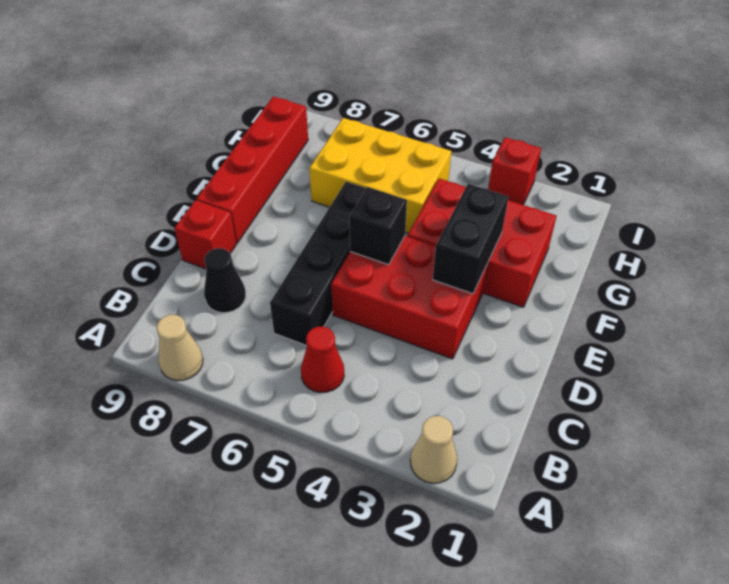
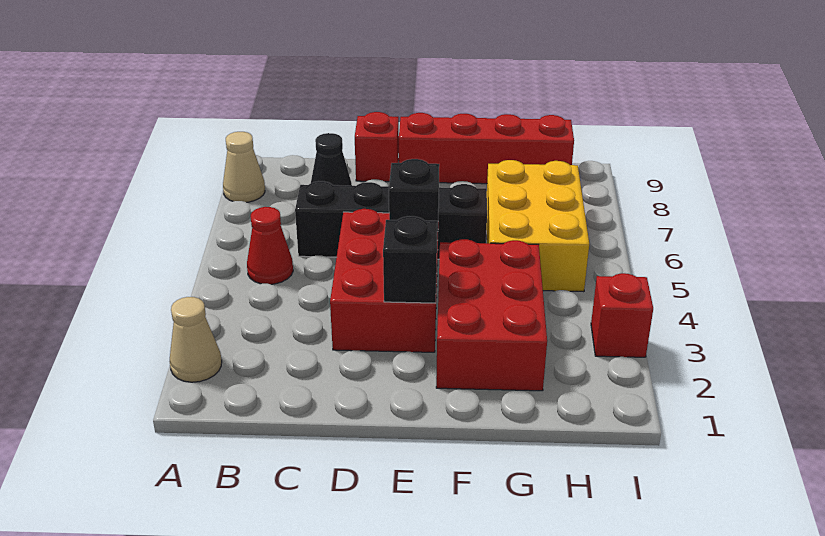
black brick E3:F3 level 2 -> black brick E3 level 2

